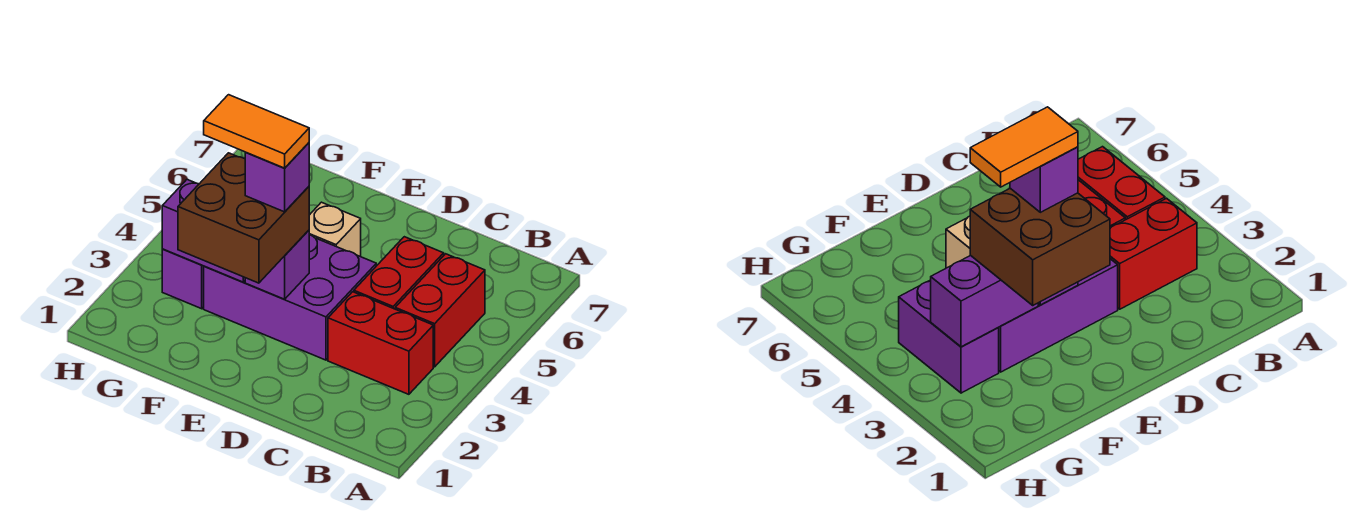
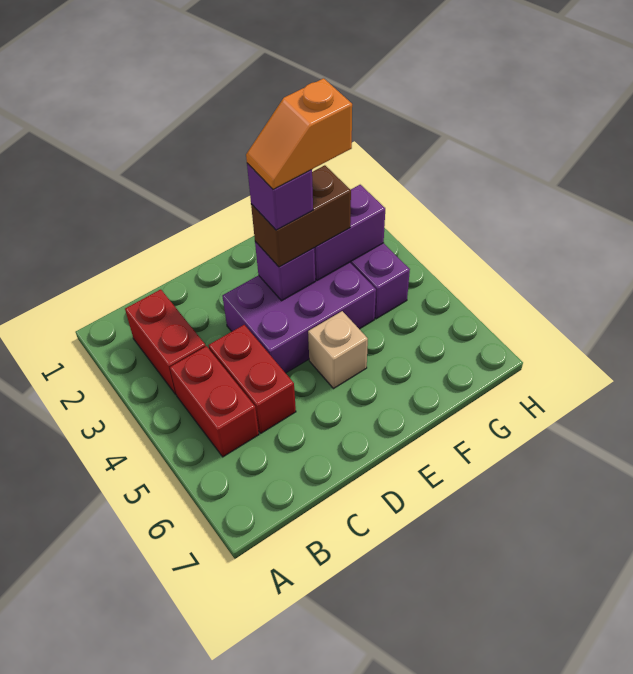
red brick B3:C3 level 1 -> red brick B2:B3 level 1
brown brick E2:F3 level 3 -> brown brick E3:F3 level 3
orange tile E3:F3 level 5 -> orange slope E3:F3 level 5 top F

